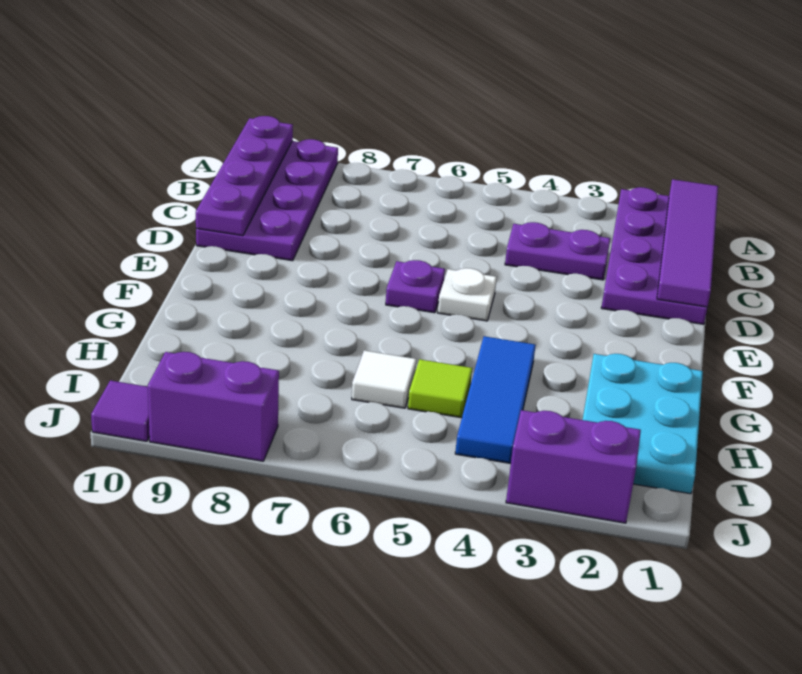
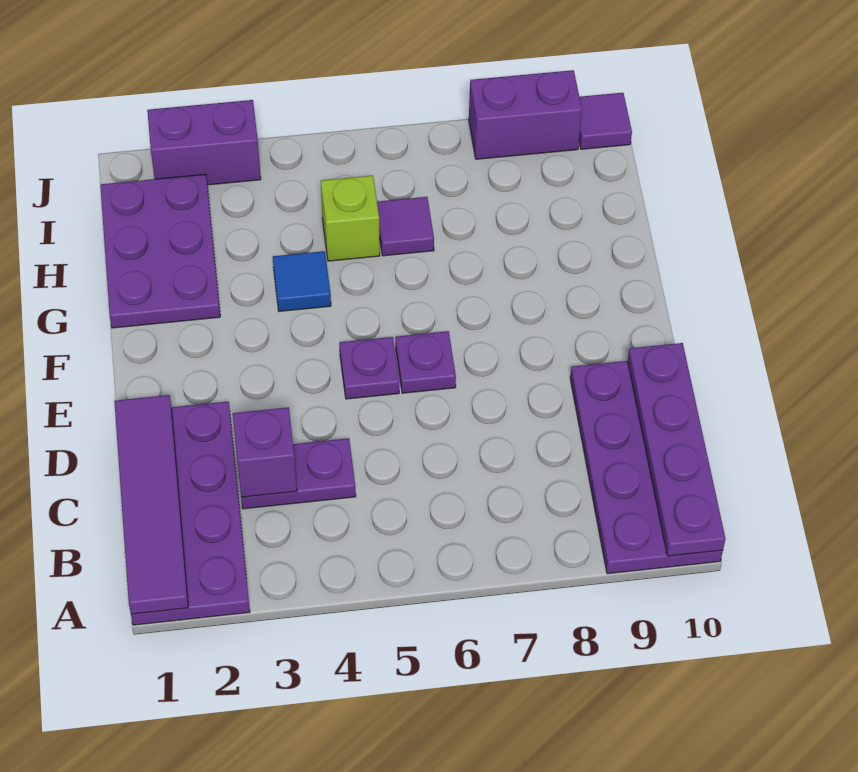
none -> purple brick C3 level 2
white plate E5 level 1 -> purple plate E5 level 1
cyan plate G1:I2 level 1 -> purple plate G1:I2 level 1
blue tile G4:I4 level 1 -> blue tile G4 level 1
lime tile H5 level 1 -> lime brick H5 level 1
white tile H6 level 1 -> purple tile H6 level 1

